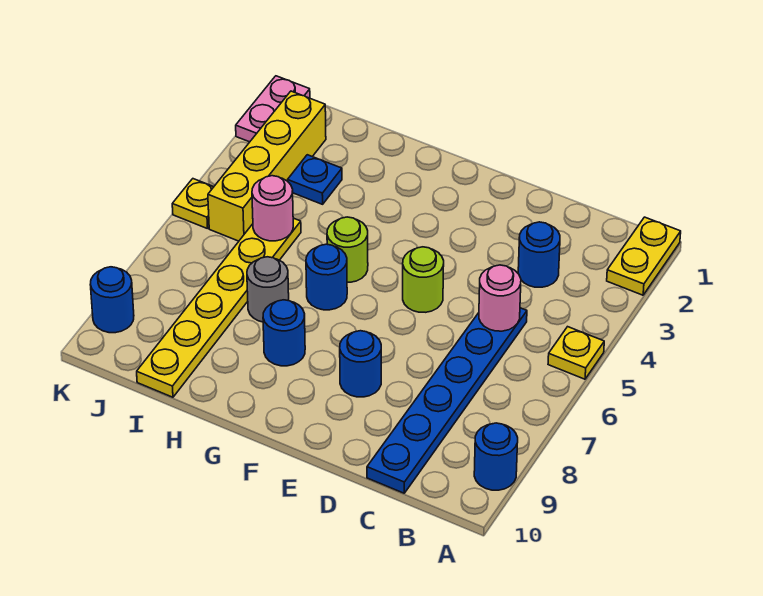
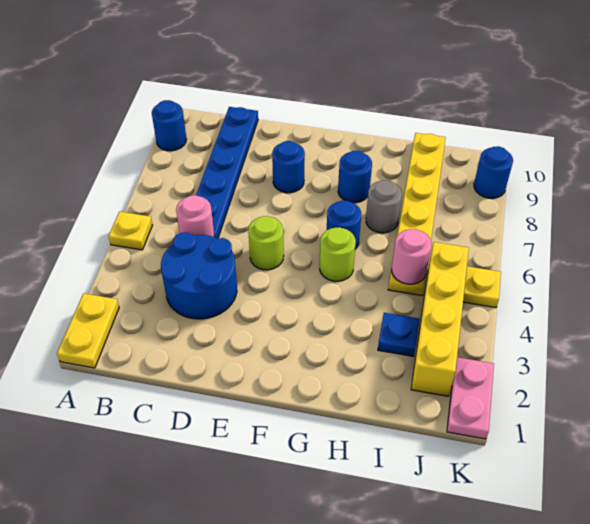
blue round brick C3 level 1 -> blue round brick C3:D4 level 1

